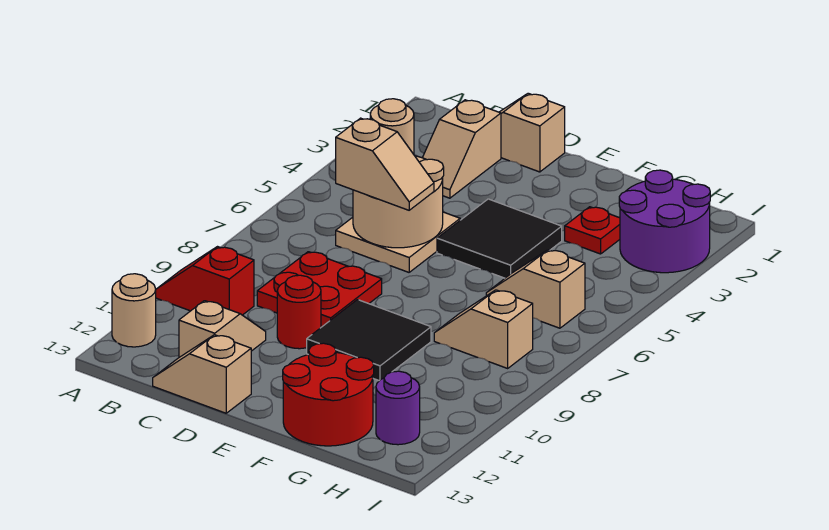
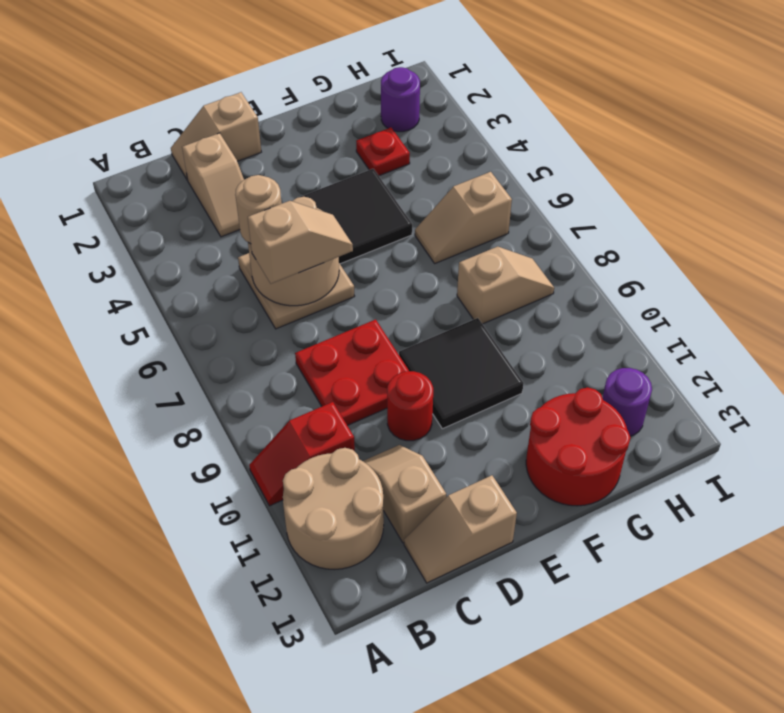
tan round brick A12 level 1 -> tan round brick A11:B12 level 1
tan slope G8:H8 level 1 top H -> tan slope G8:H8 level 1 top G
purple round brick H2:I3 level 1 -> purple round brick H2 level 1

